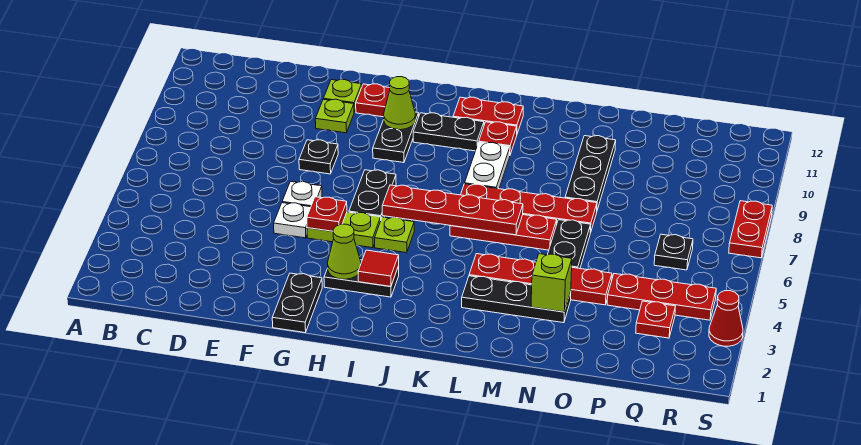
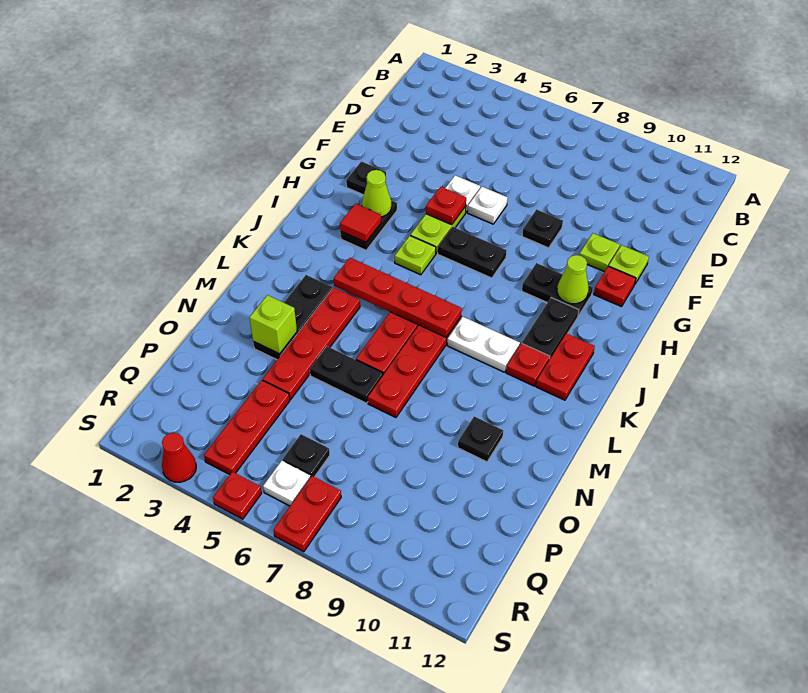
black plate G1:G2 level 1 -> black plate G2 level 1
red plate I6:L6 level 2 -> red plate K4:K7 level 2
black plate N8:N10 level 1 -> black plate N10 level 1
red plate Q3 level 1 -> red plate S5 level 1
none -> white plate R6 level 1
red plate S7:S8 level 1 -> red plate R7:S7 level 1

